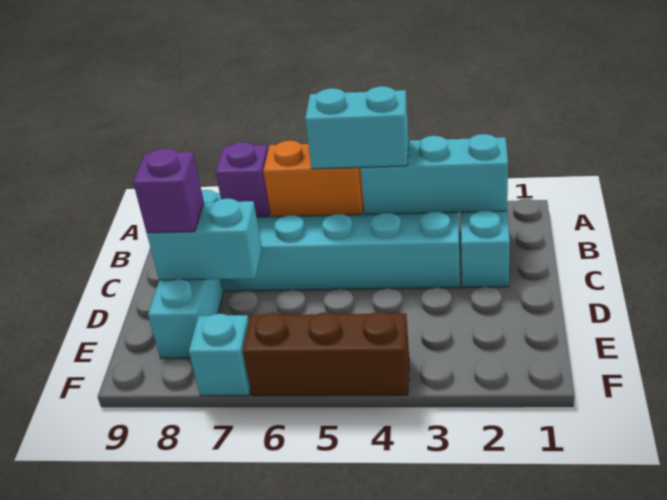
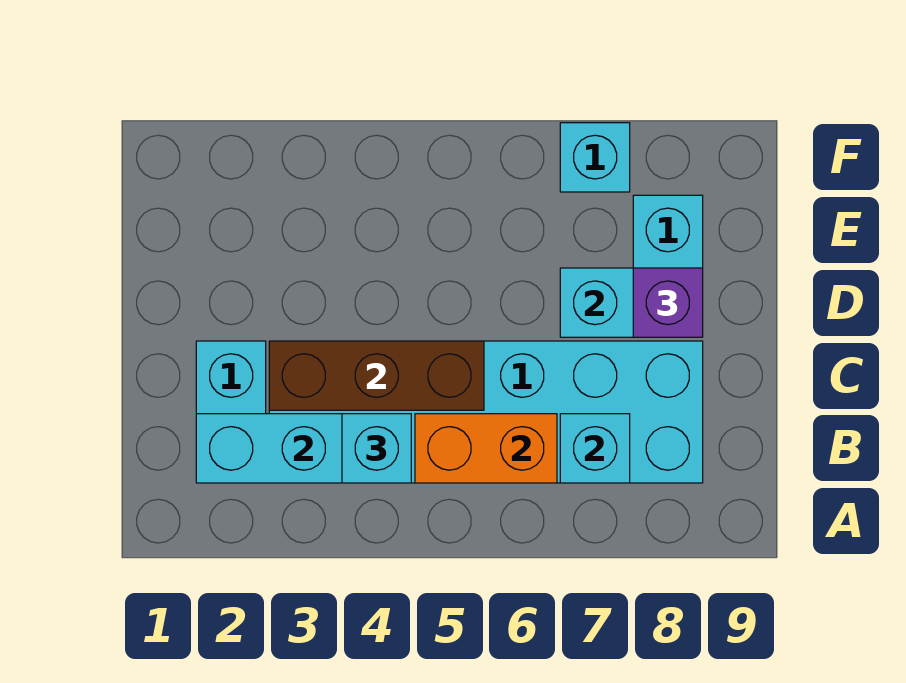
cyan brick B4:B5 level 3 -> cyan brick B4 level 3
purple brick B7 level 2 -> cyan brick B7 level 2
brown brick F4:F6 level 1 -> brown brick C3:C5 level 2

